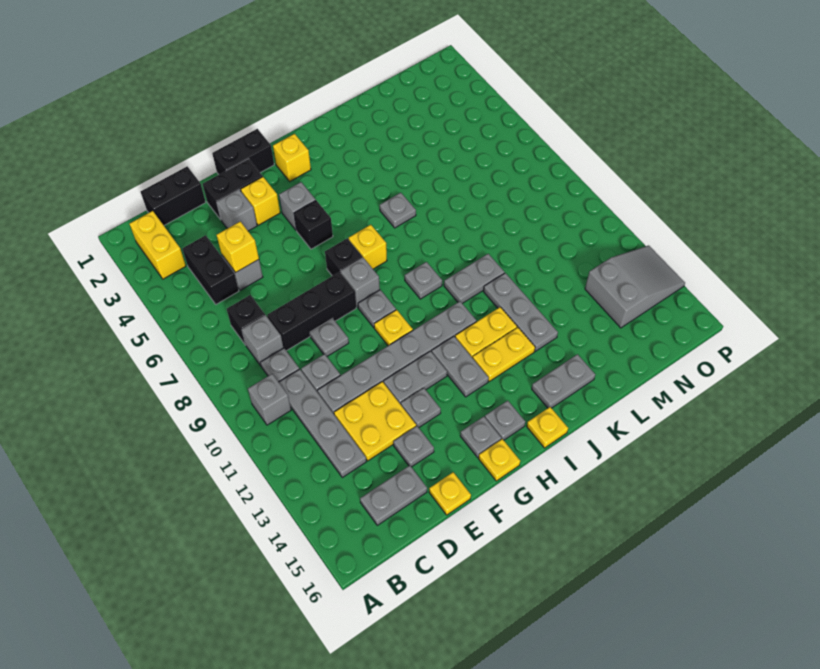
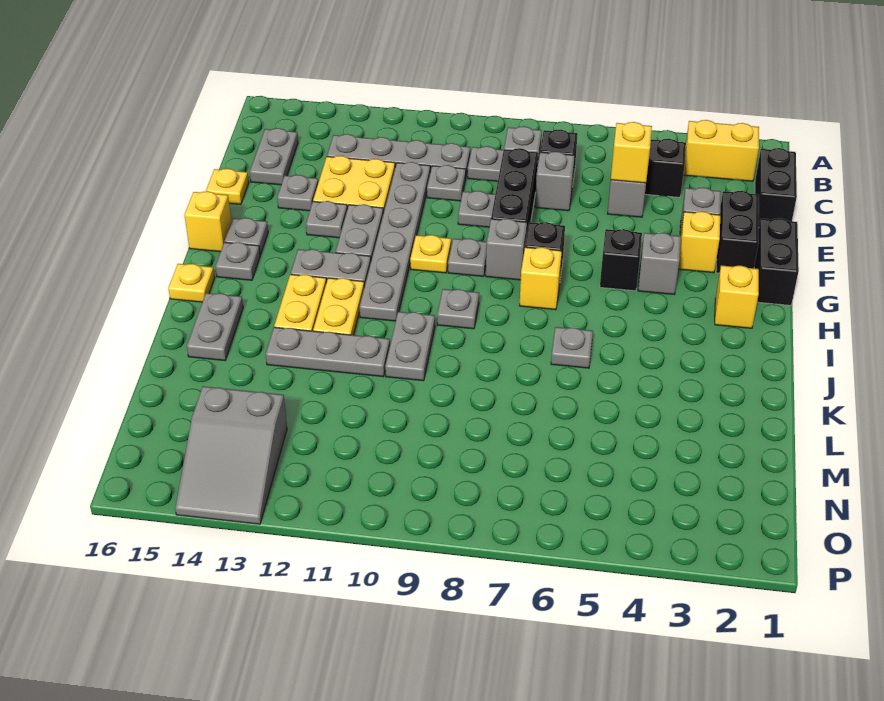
grey brick B10 level 1 -> grey brick D7 level 1
yellow plate G16 level 1 -> yellow brick G16 level 1

